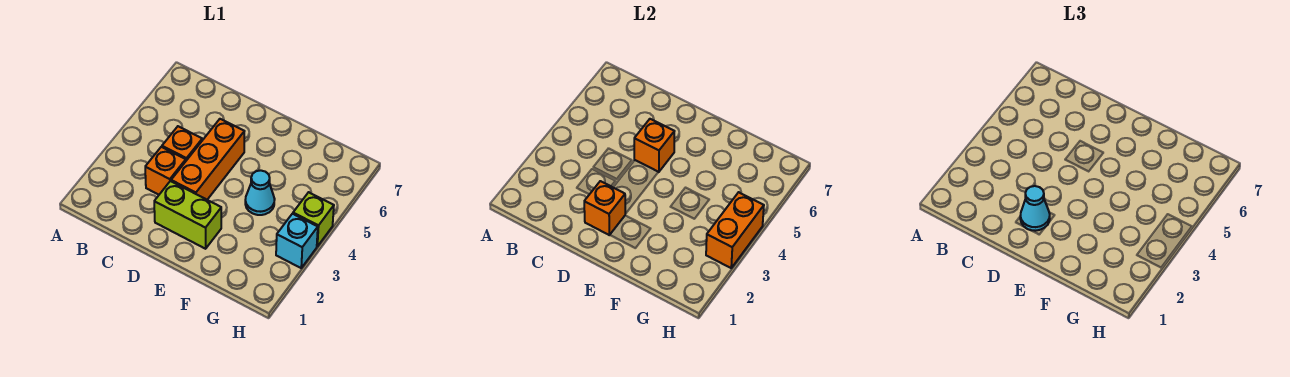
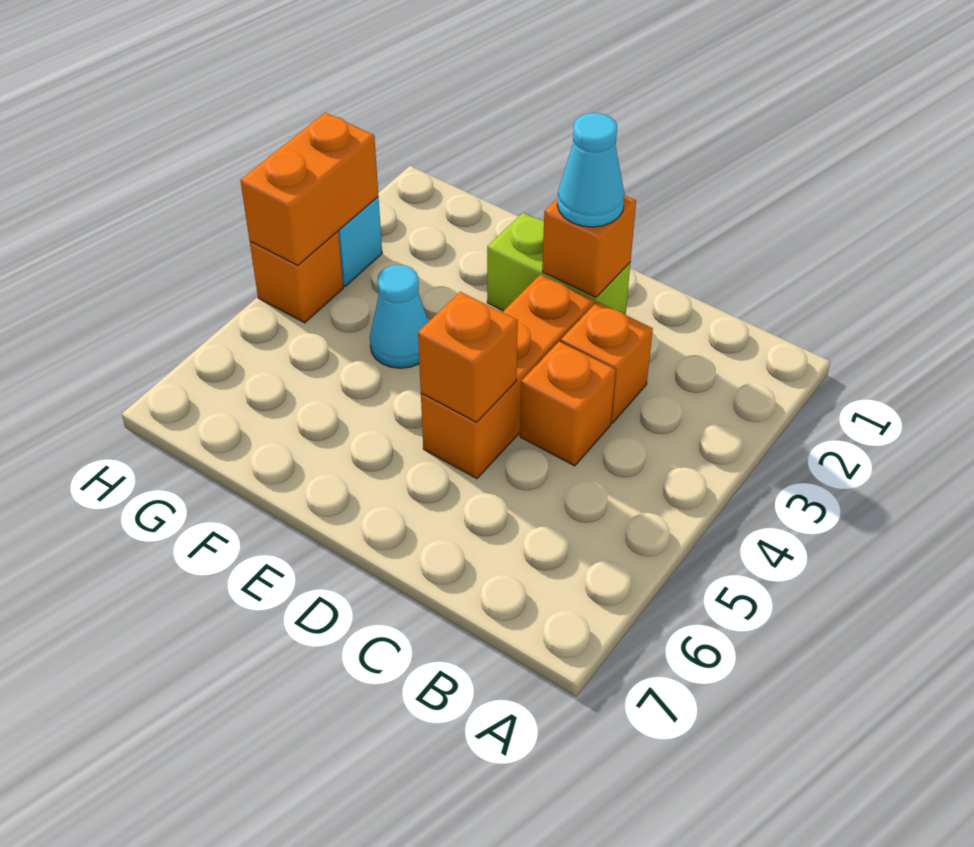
lime brick H4 level 1 -> orange brick H4 level 1

